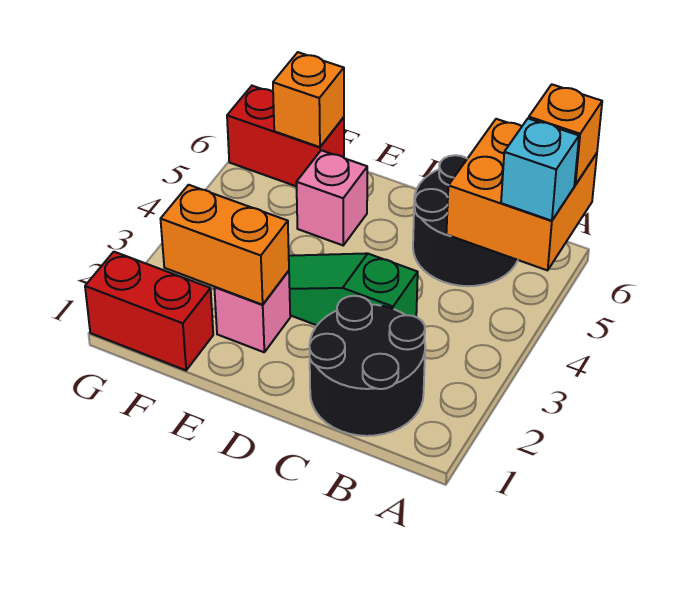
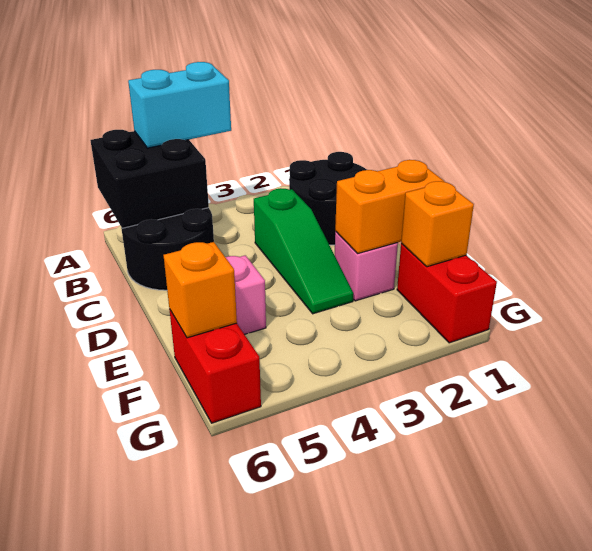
orange brick A5:B6 level 2 -> black brick A5:B6 level 2
cyan brick A5 level 3 -> cyan brick A4:A5 level 3
orange brick A6 level 3 -> orange brick F1 level 2
orange brick E2:F2 level 2 -> orange brick E1:E2 level 2

